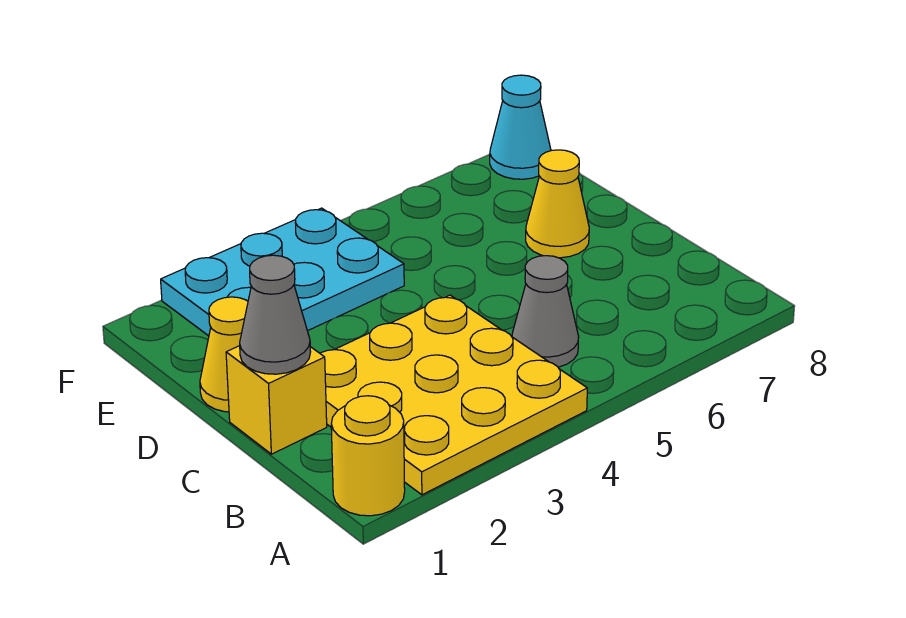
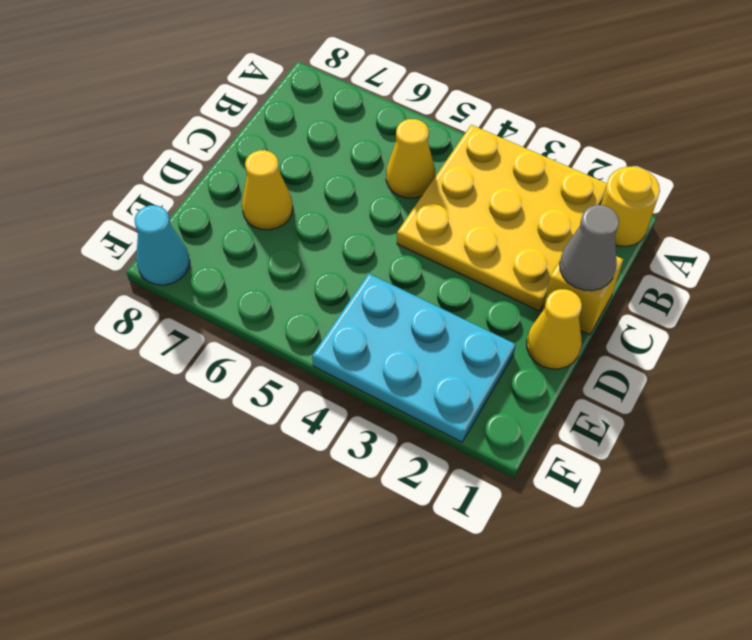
grey cone B5 level 1 -> yellow cone B5 level 1

